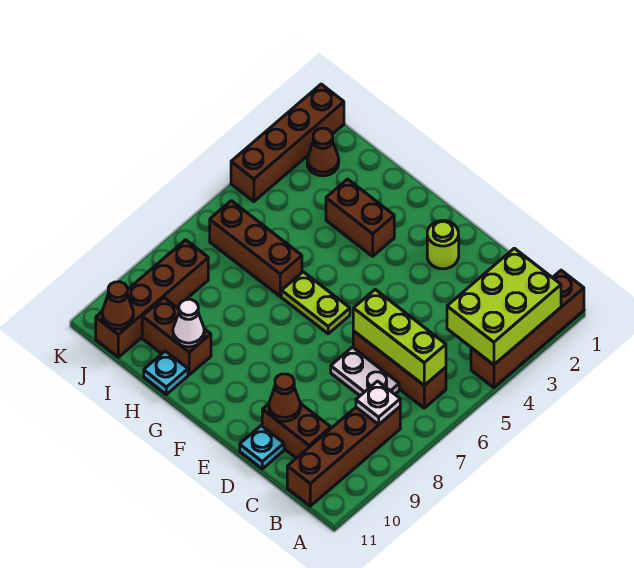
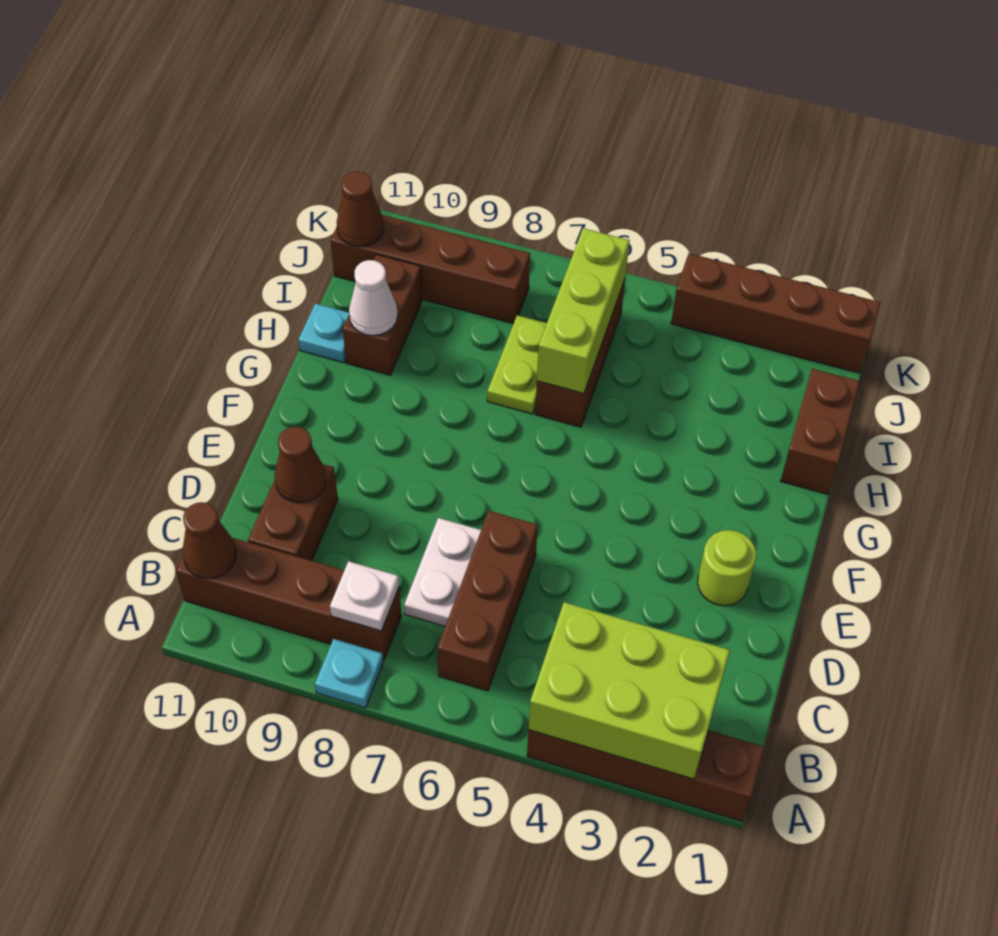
lime brick B6:D6 level 2 -> lime brick H6:J6 level 2
cyan plate D11 level 1 -> cyan plate A8 level 1
lime plate F6:G6 level 1 -> lime plate H7:I7 level 1
brown brick G3:H3 level 1 -> brown brick H1:I1 level 1
brown cone J2 level 1 -> brown cone B11 level 2

